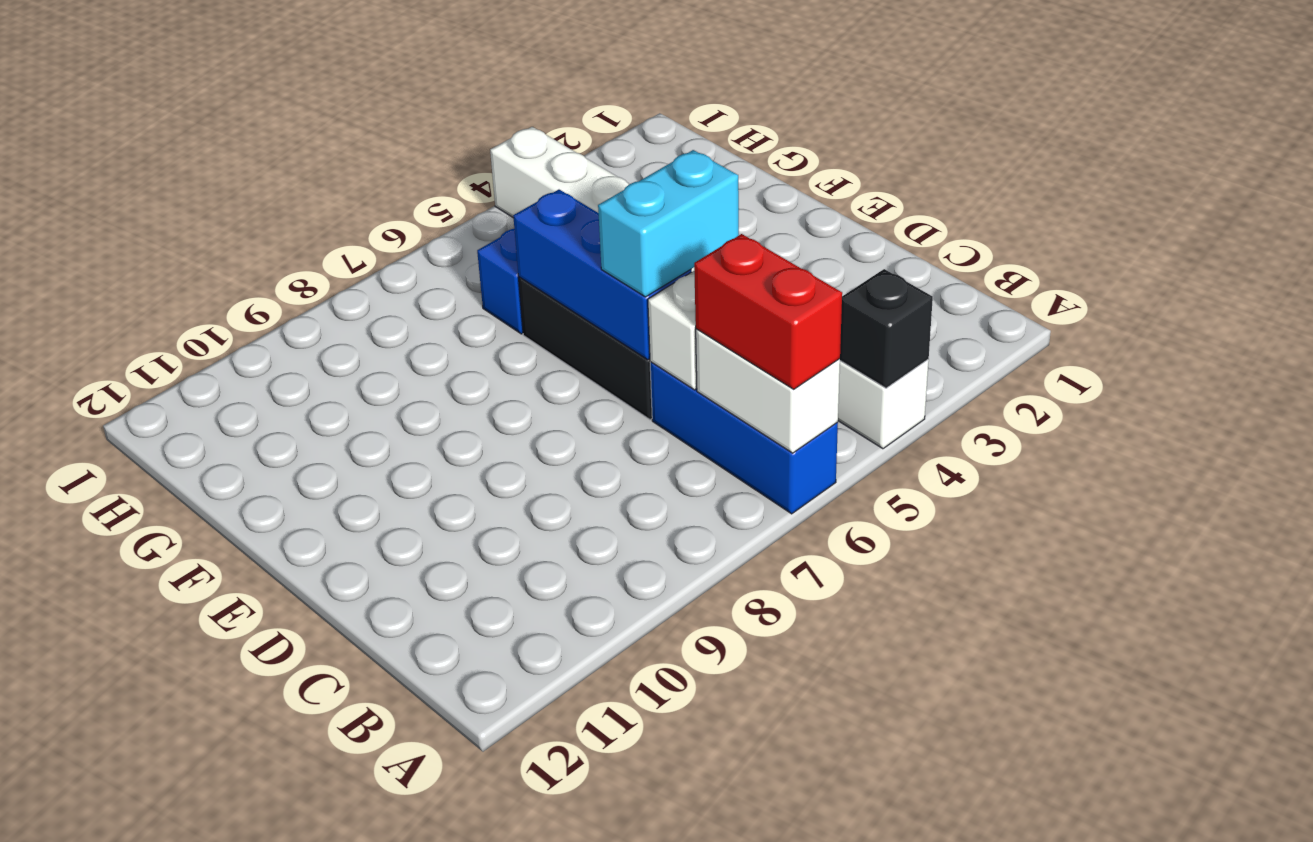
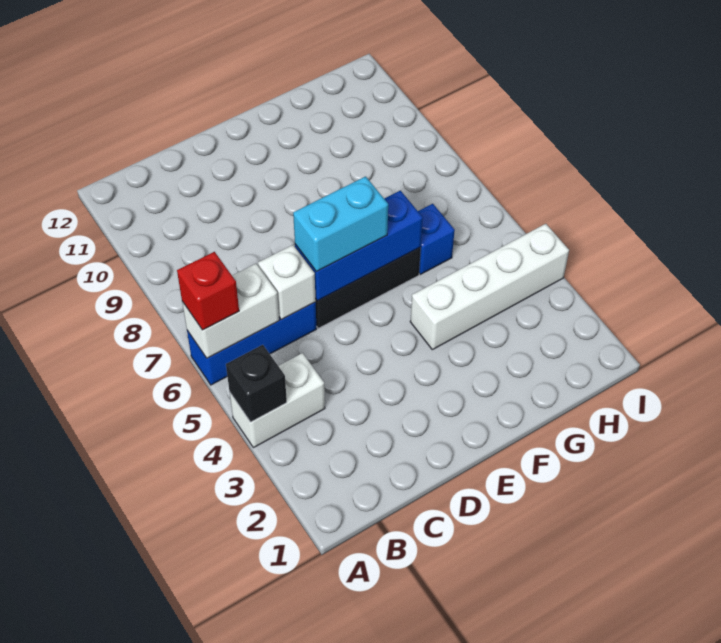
red brick A6:B6 level 3 -> red brick A6 level 3
cyan brick D5:D6 level 3 -> cyan brick D6:E6 level 3

